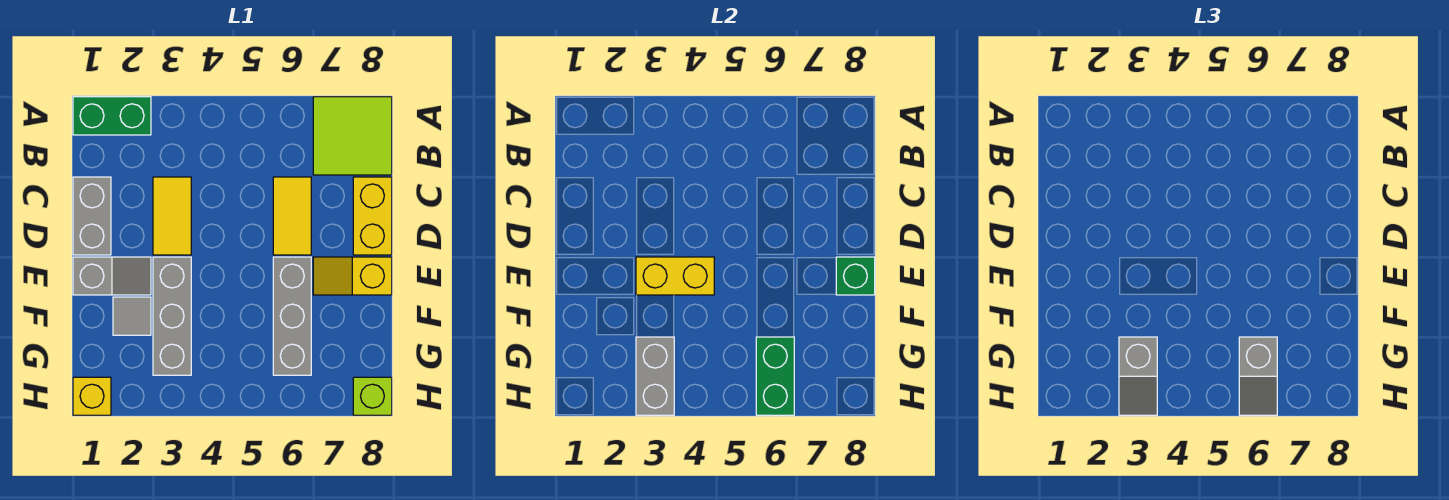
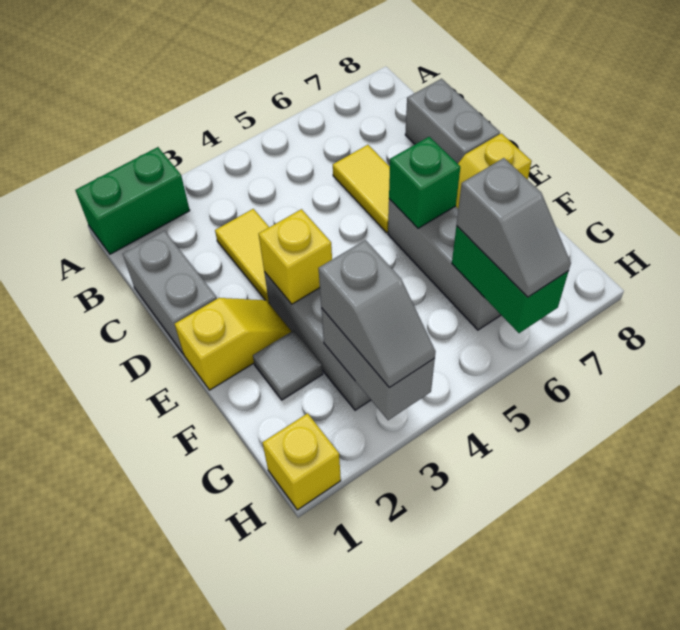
lime tile A7:B8 level 1 -> none
yellow brick C8:D8 level 1 -> grey brick C8:D8 level 1
grey slope E1:E2 level 1 top 1 -> yellow slope E1:E2 level 1 top 1
yellow brick E3:E4 level 2 -> yellow brick E3 level 2
green brick E8 level 2 -> green brick E6 level 2
lime brick H8 level 1 -> none

